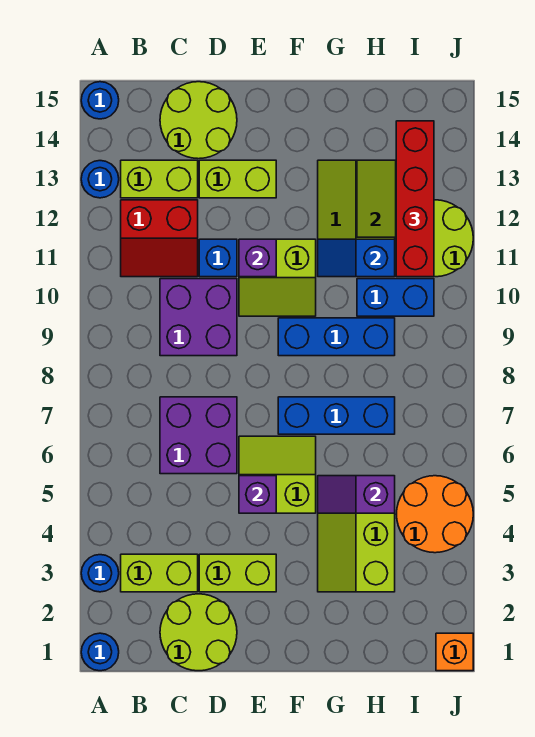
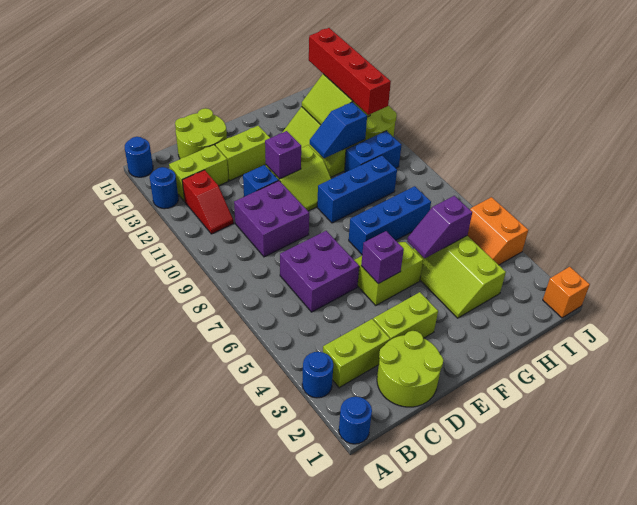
red slope B11:C12 level 1 top 12 -> red slope B11:B12 level 1 top 12
orange round brick I4:J5 level 1 -> orange slope I4:J5 level 1 top J

